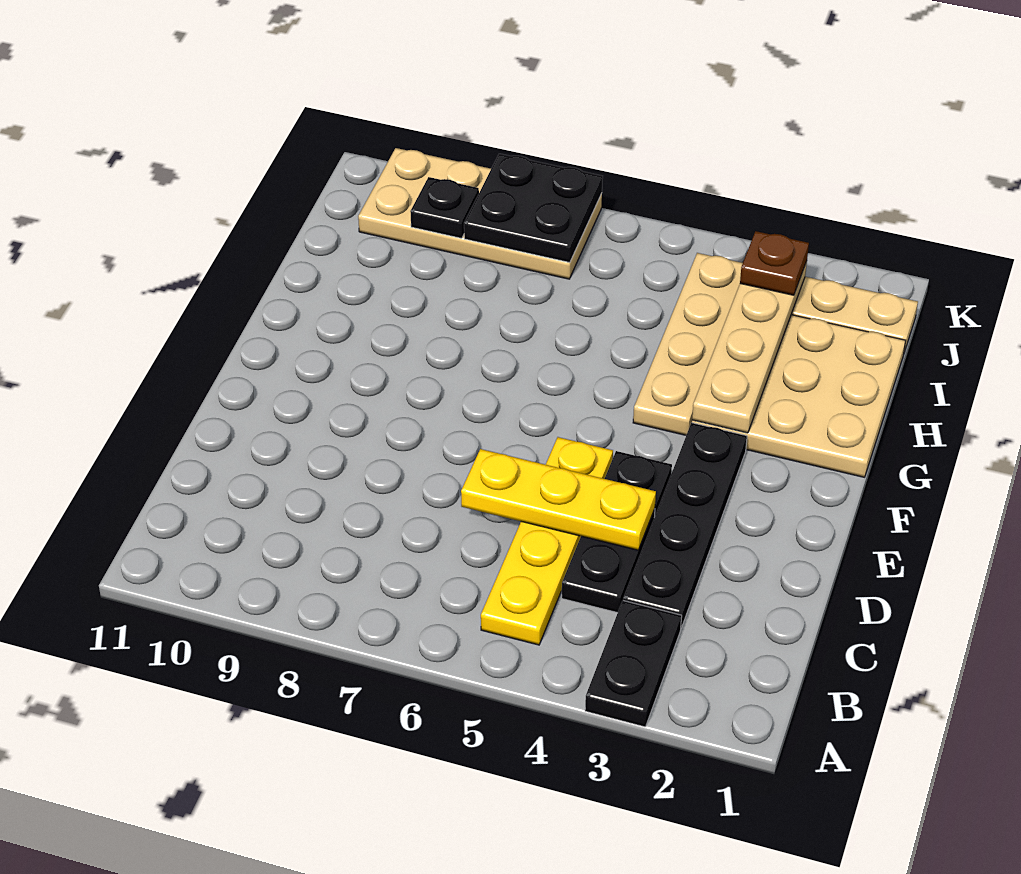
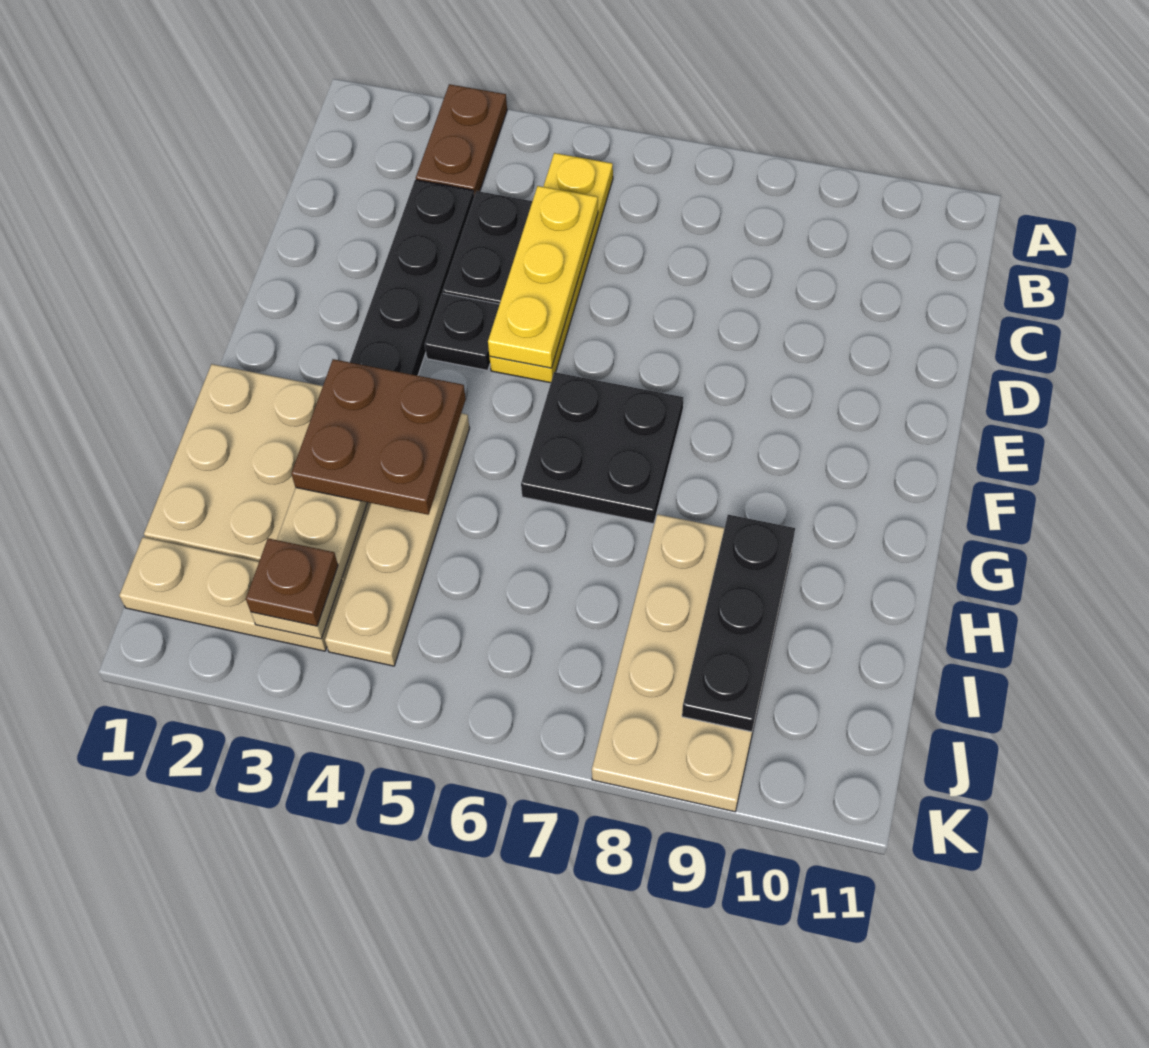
black plate A3:B3 level 1 -> brown plate A3:B3 level 1
yellow plate D4:D6 level 2 -> yellow plate C5:E5 level 2
none -> brown plate G3:H4 level 3
tan plate J7:K10 level 1 -> tan plate H8:K9 level 1
black plate J7:K8 level 2 -> black plate F6:G7 level 1
black plate J9 level 2 -> black plate H9:J9 level 2

